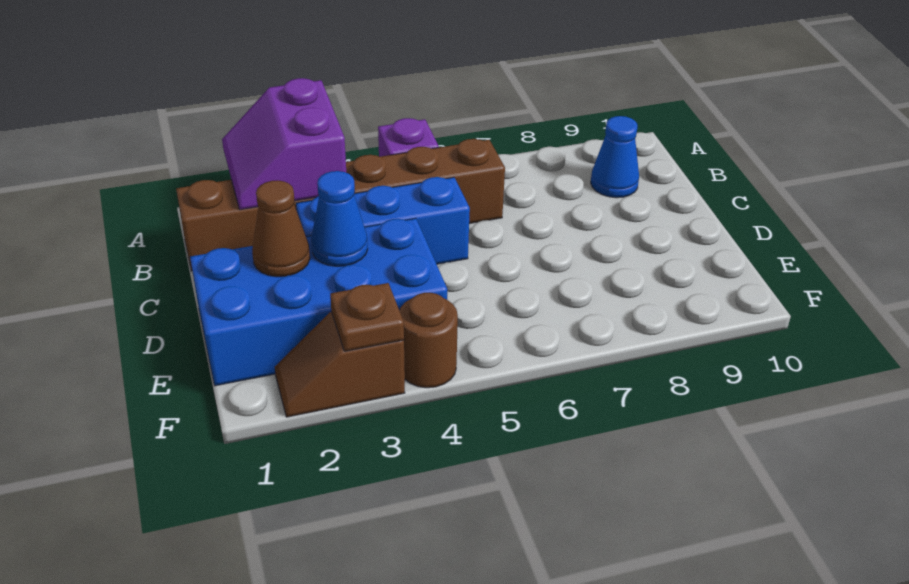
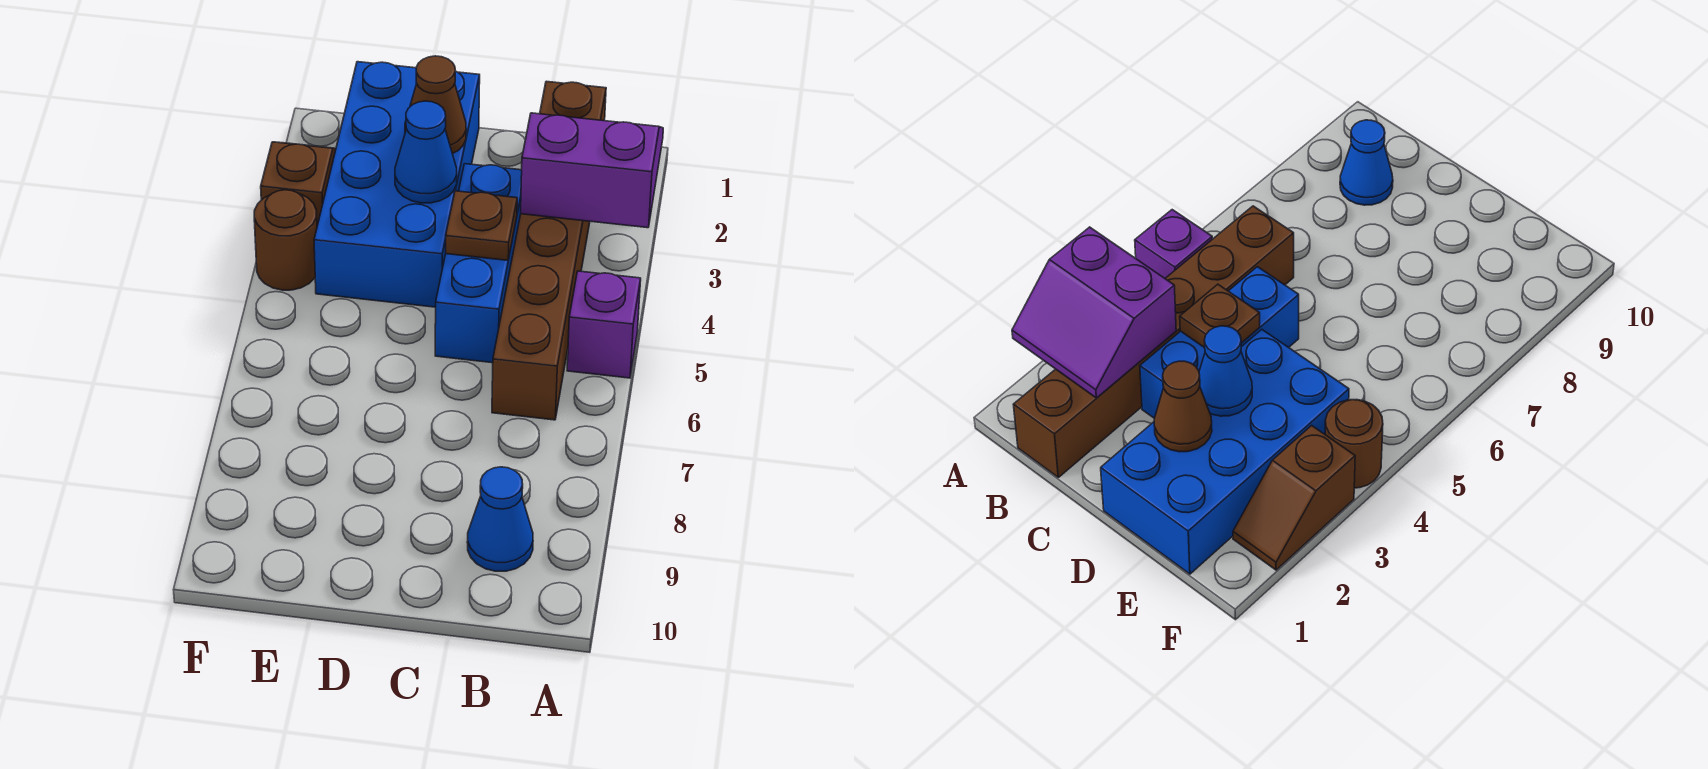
brown plate F3 level 2 -> brown plate C4 level 2

